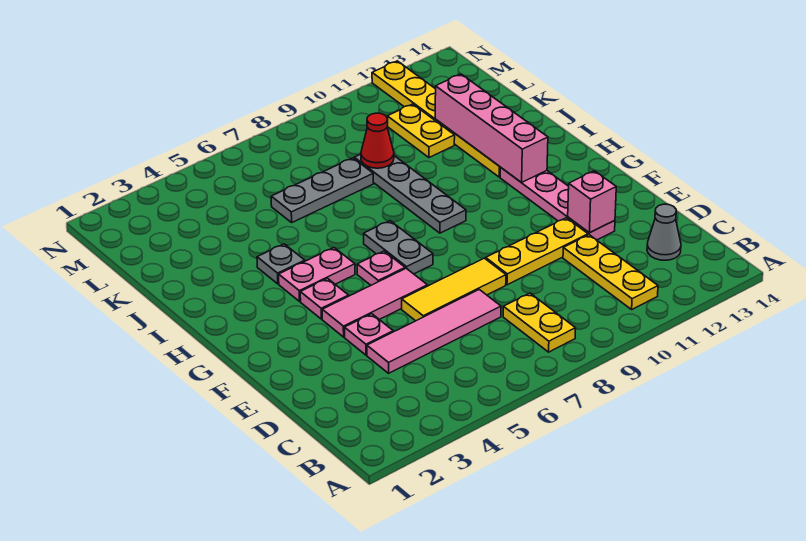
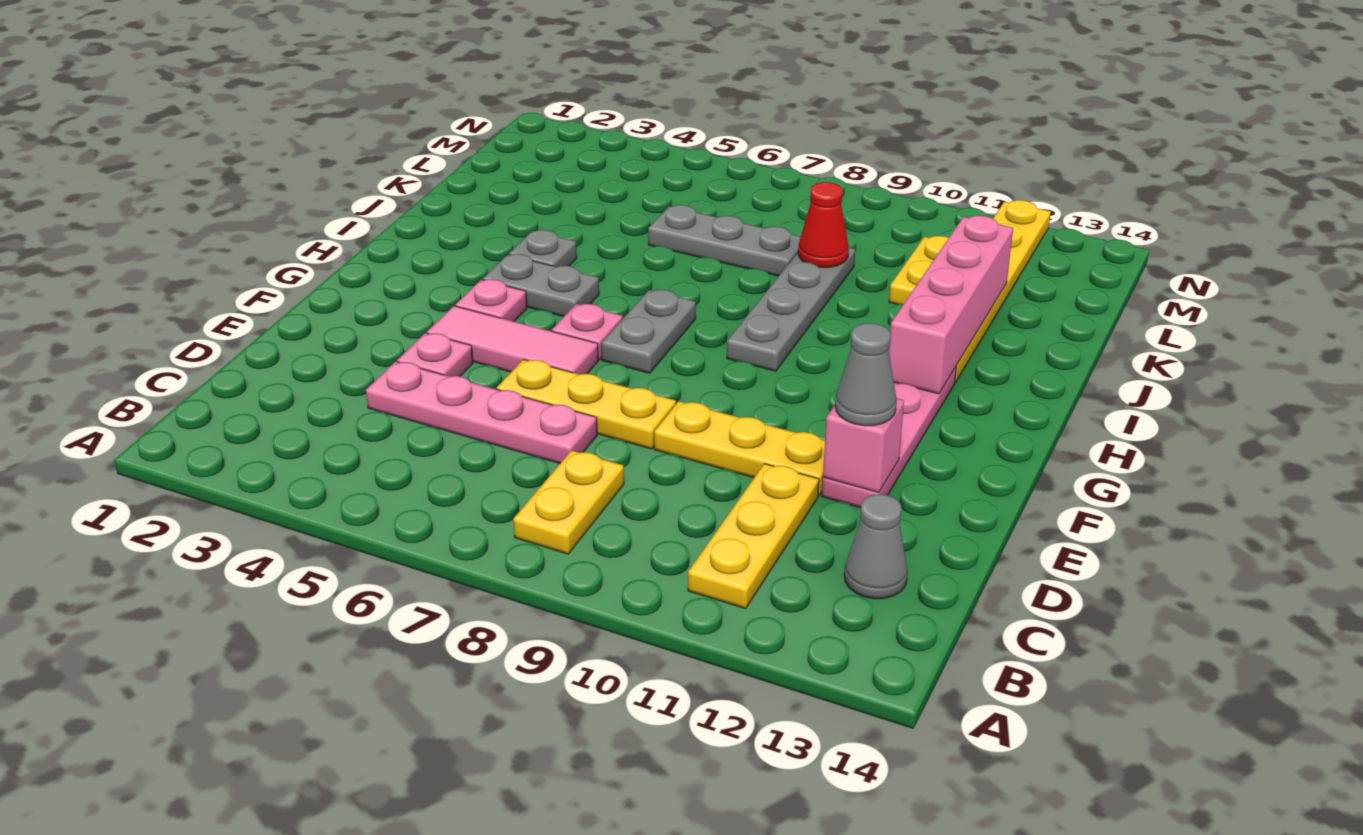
pink tile D4:D7 level 1 -> pink plate D4:D7 level 1
yellow tile E6:E8 level 1 -> yellow plate E6:E8 level 1
none -> grey cone E12 level 3
pink plate H4:H5 level 1 -> grey plate H4:H5 level 1

